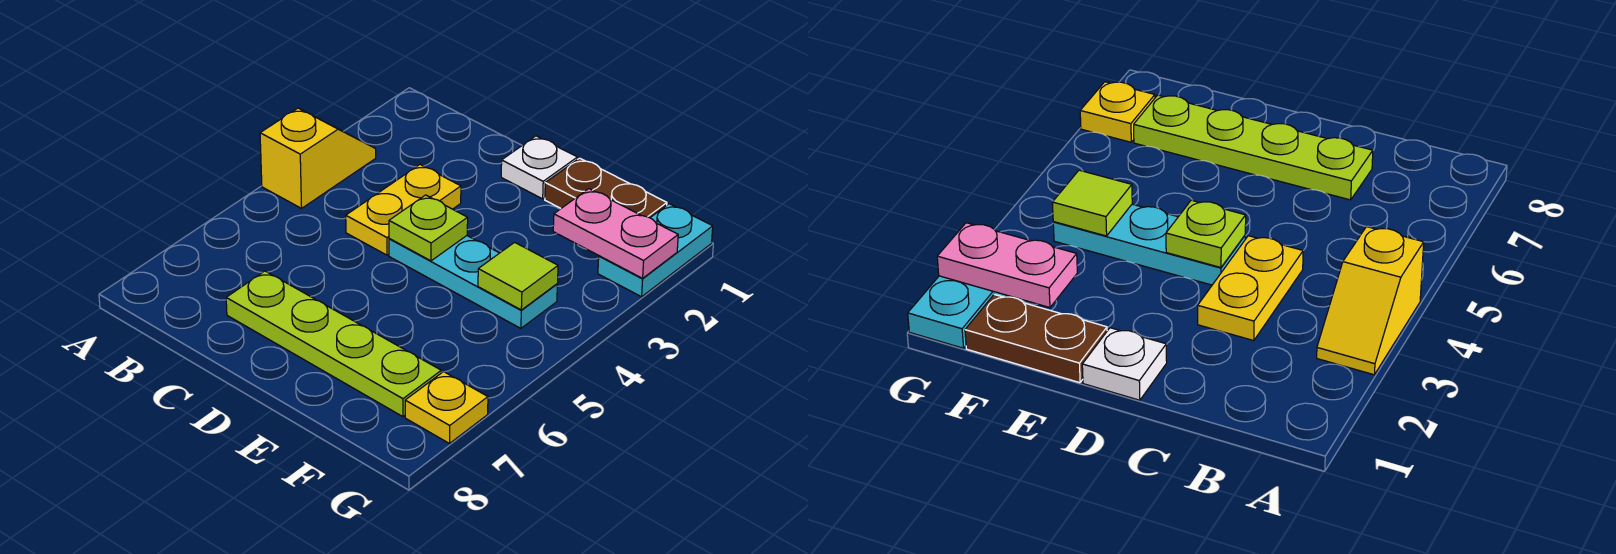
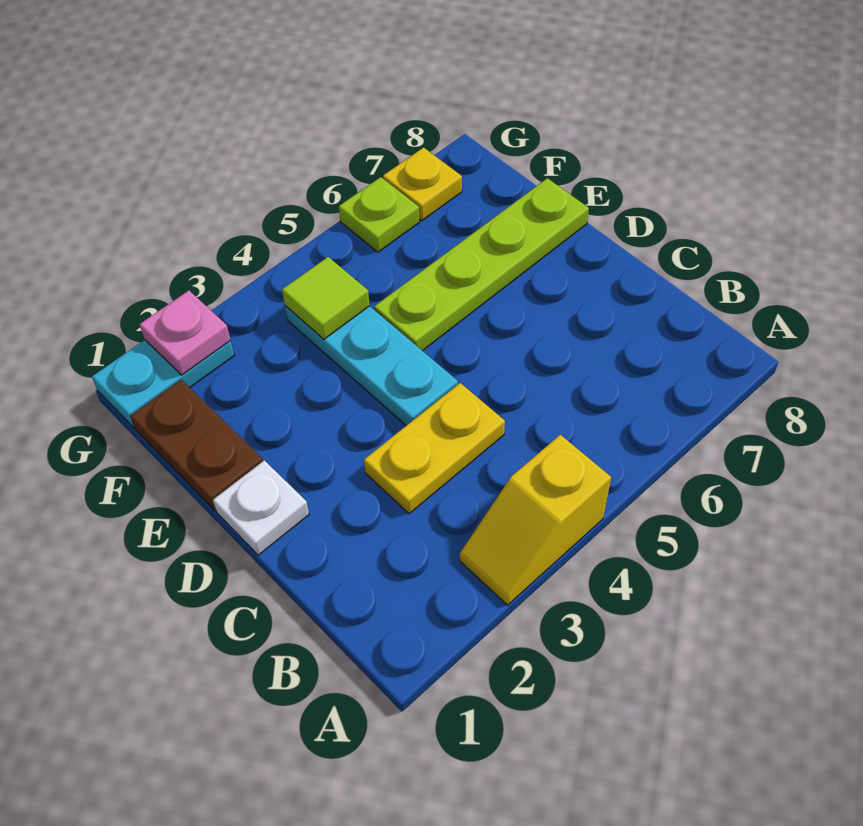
lime plate C7:F7 level 1 -> lime plate E5:E8 level 1
lime plate D4 level 2 -> lime plate G6 level 1
pink plate F2:G2 level 2 -> pink plate G2 level 2

